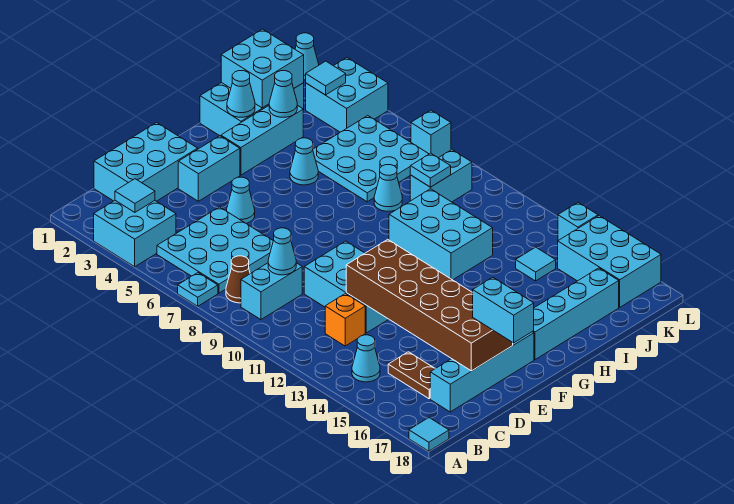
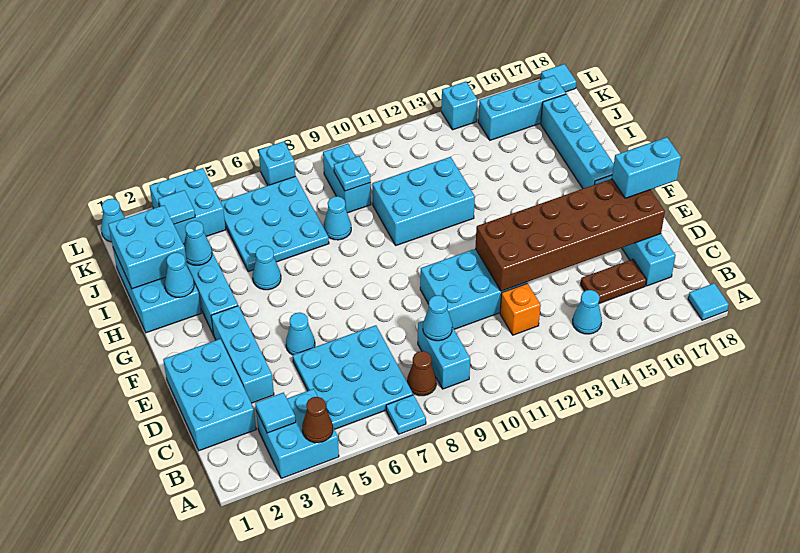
none -> brown cone A4 level 2
cyan brick E3:F3 level 1 -> cyan brick D3:F3 level 1
cyan tile J14 level 1 -> cyan tile L18 level 1
cyan brick K15:L17 level 1 -> cyan brick K15:K17 level 1

